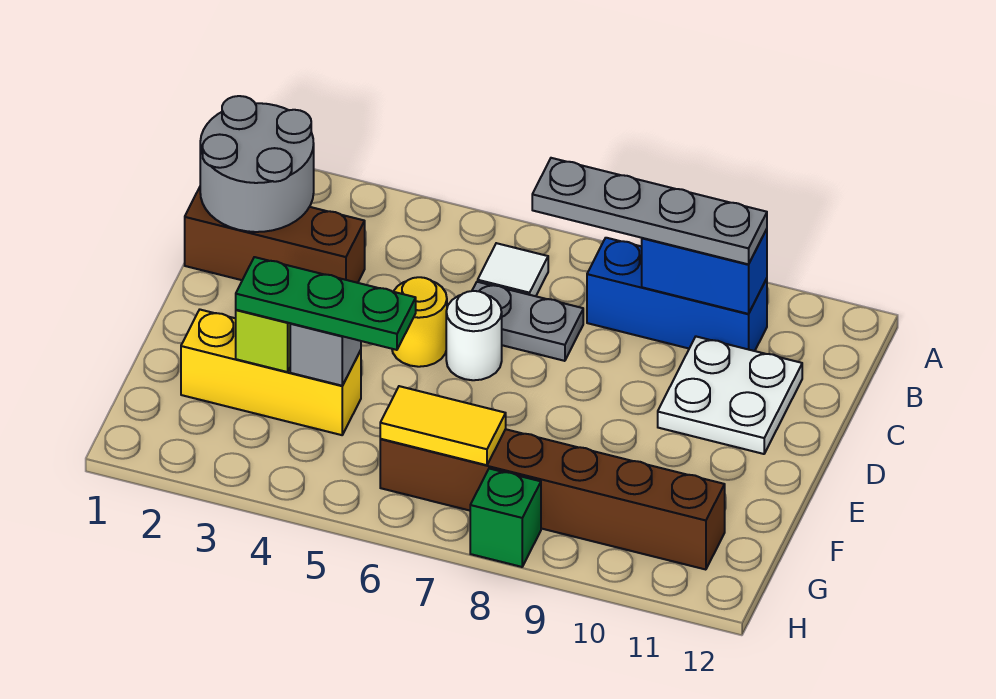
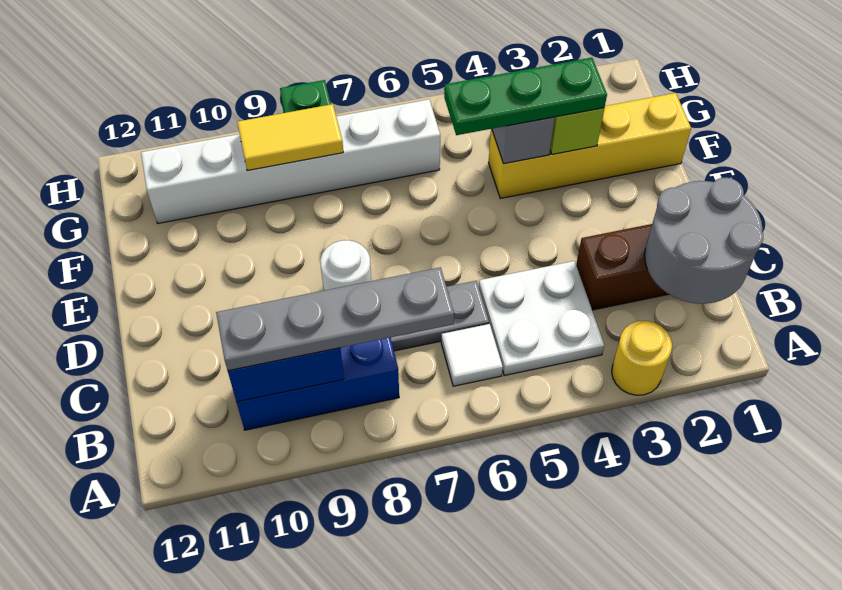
white plate C10:D11 level 1 -> white plate B4:C5 level 1
yellow round brick D5 level 1 -> yellow round brick A3 level 1
white round brick D6 level 1 -> white round brick D8 level 1
yellow brick F2:F4 level 1 -> yellow brick F1:F4 level 1
brown brick G6:G11 level 1 -> white brick G6:G11 level 1
yellow tile G6:G7 level 2 -> yellow tile G8:G9 level 2

